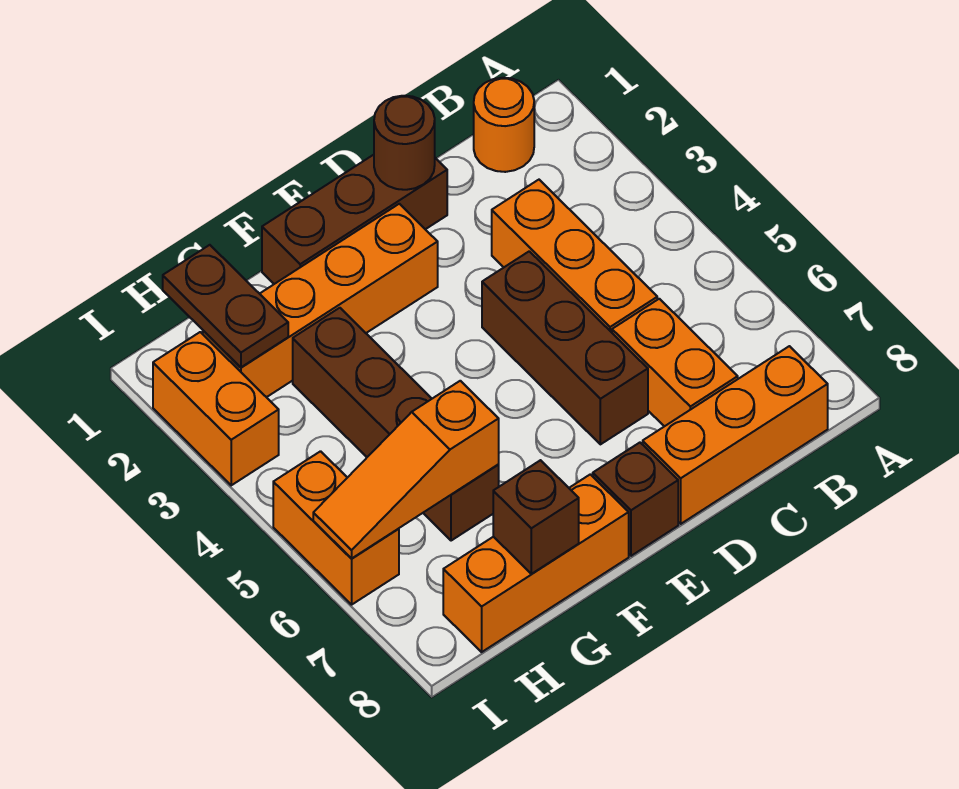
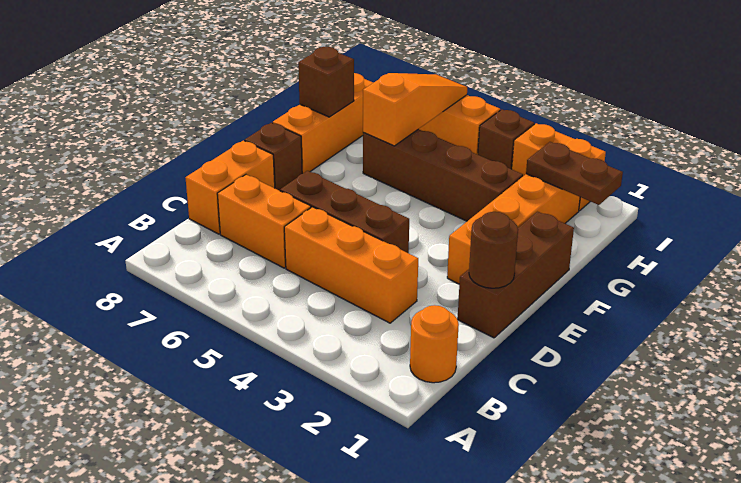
orange brick B8:D8 level 1 -> orange brick C8:D8 level 1
none -> brown brick I4 level 1

